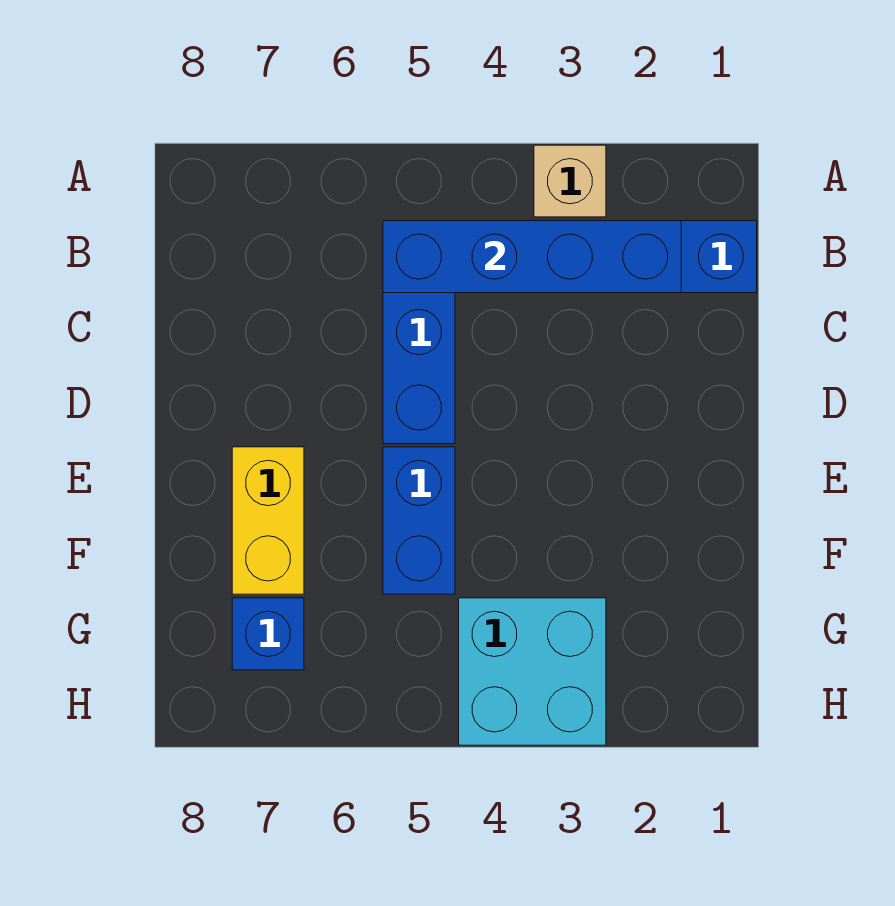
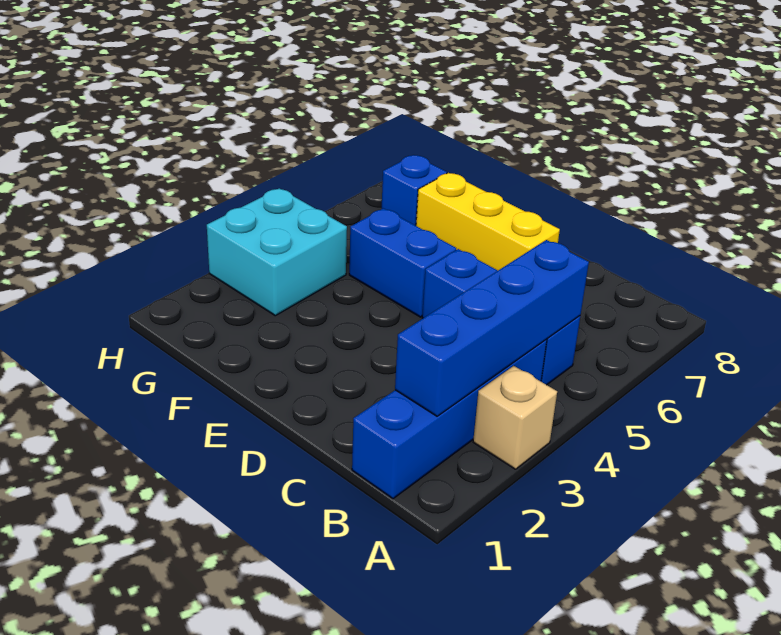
yellow brick E7:F7 level 1 -> yellow brick D7:F7 level 1

